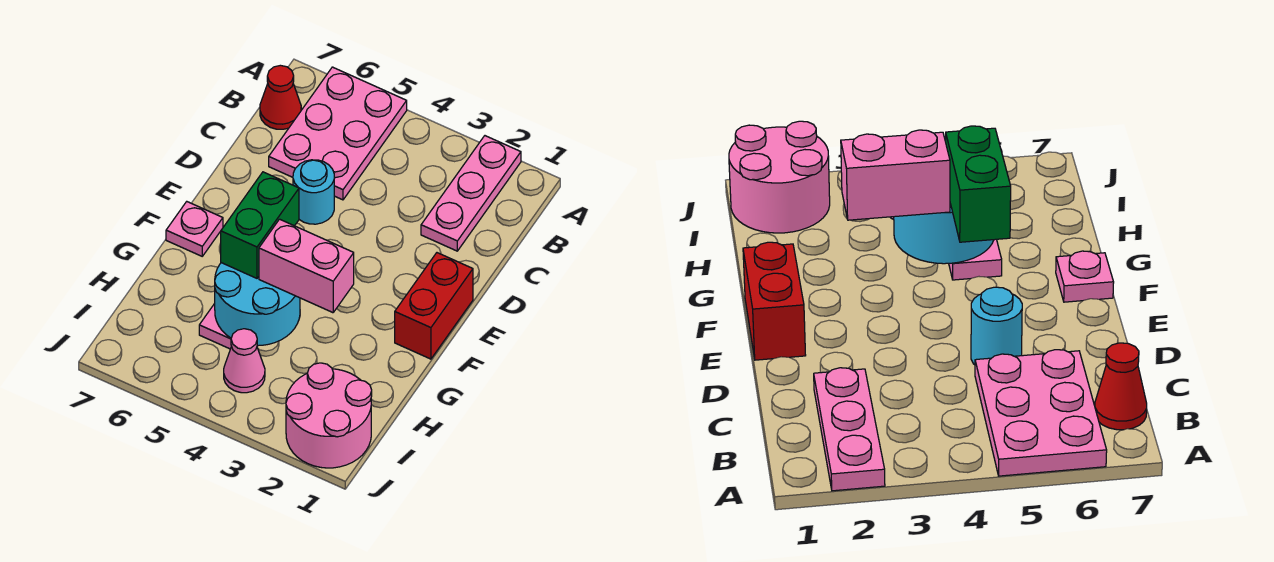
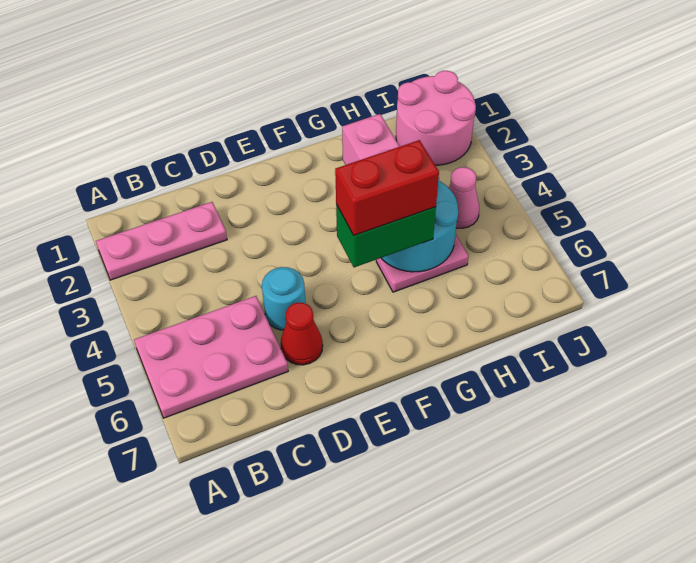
red cone B7 level 1 -> red cone D6 level 1
red brick E1:F1 level 1 -> red brick F5:G5 level 4
pink plate F7 level 1 -> none

